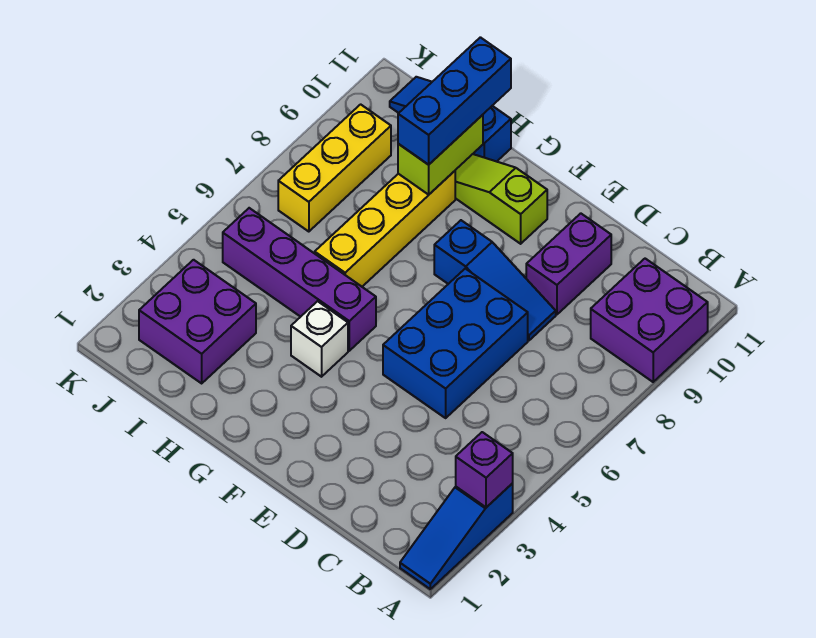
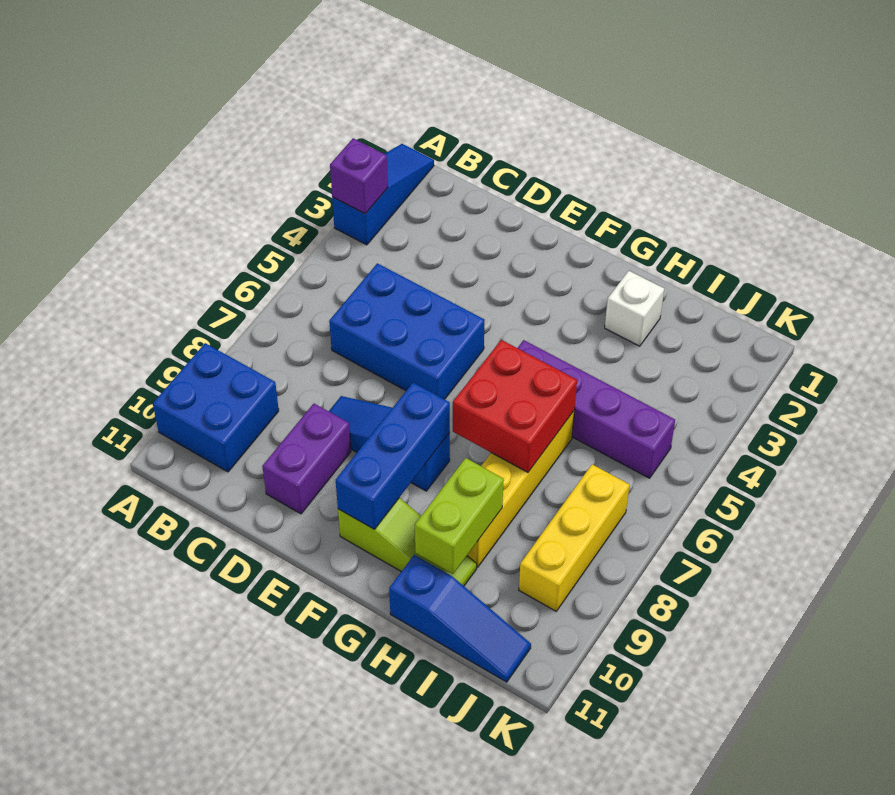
purple brick A9:B10 level 1 -> blue brick A9:B10 level 1
blue brick D5:E7 level 1 -> blue brick C5:E6 level 1
white brick G4 level 1 -> white brick H2 level 1
none -> red brick G6:H7 level 2
blue brick H9:H11 level 3 -> blue brick F8:F10 level 2
purple brick I2:J3 level 1 -> none

